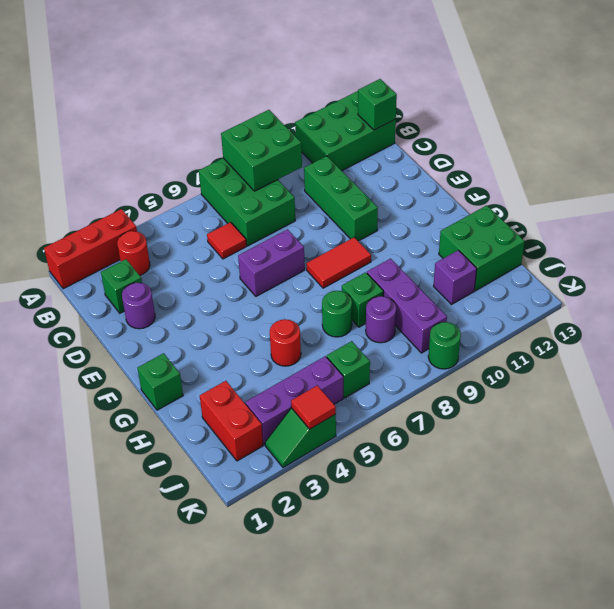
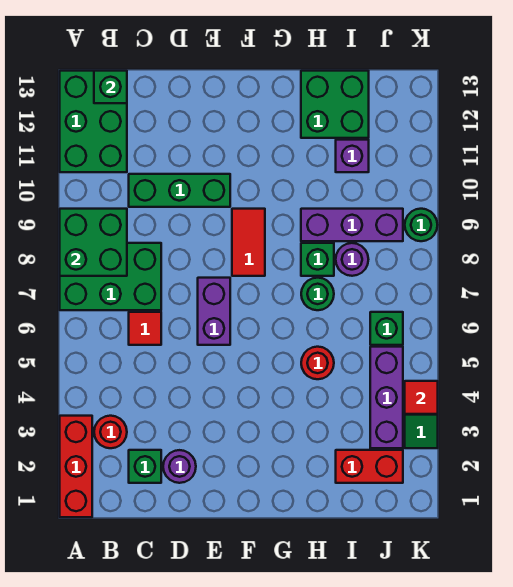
green brick G1 level 1 -> none

